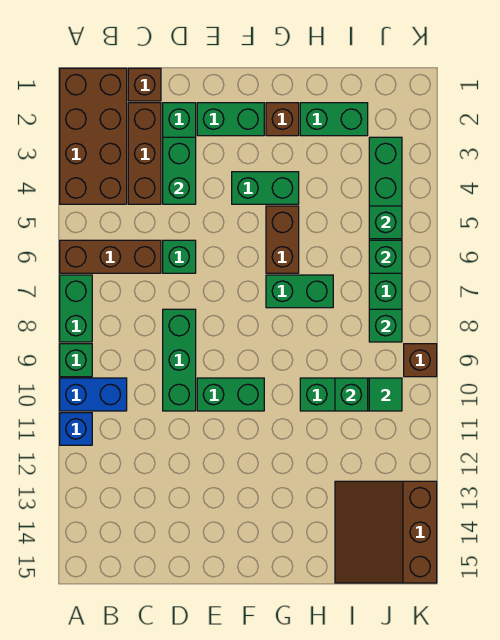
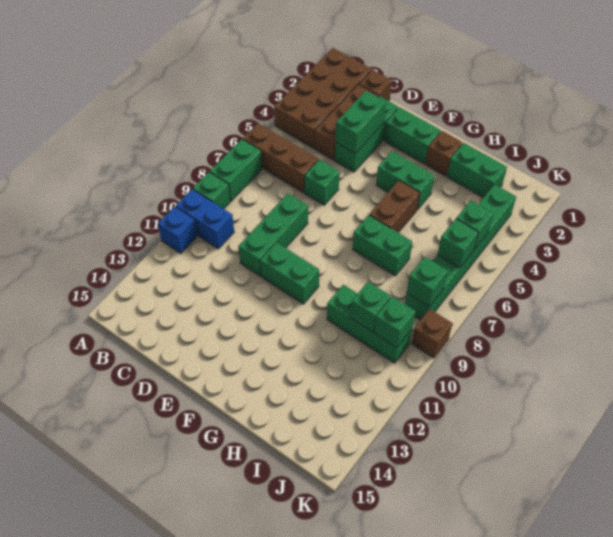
brown slope I13:K15 level 1 top K -> none
green tile J10 level 2 -> green brick J10 level 2

